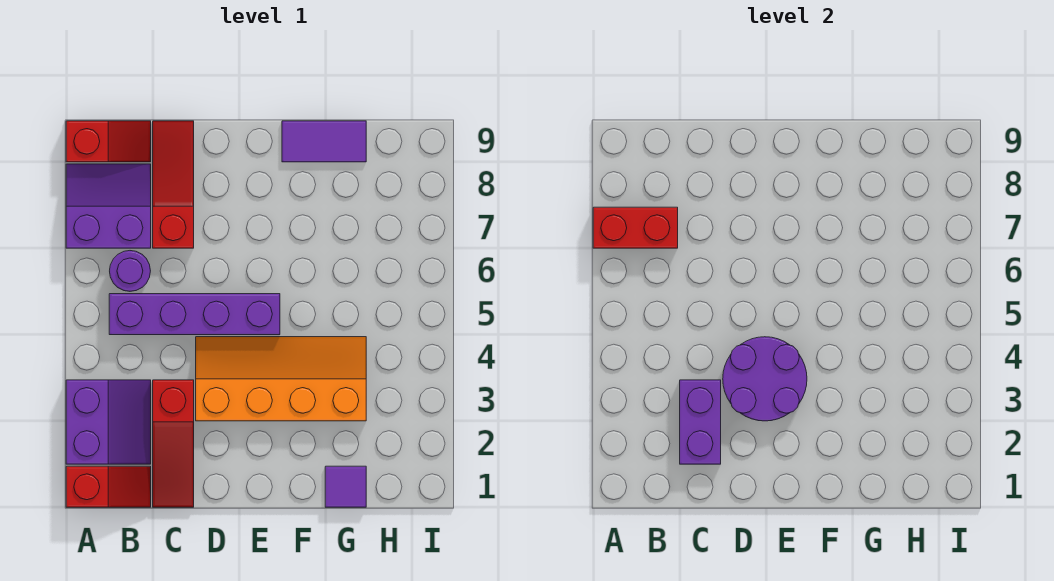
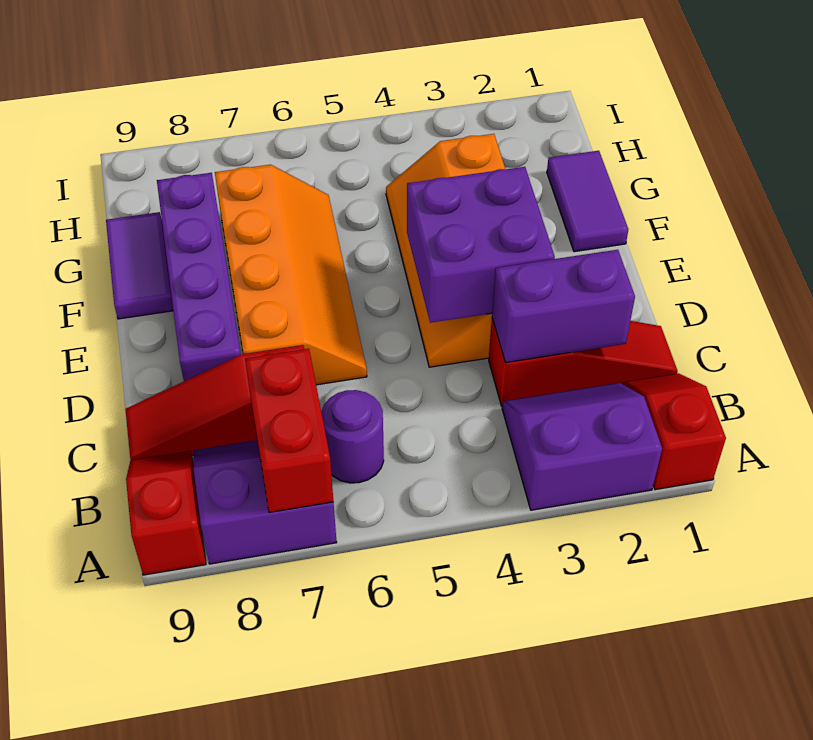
purple slope A7:B8 level 1 top 7 -> purple slope A7:B8 level 1 top A
purple brick B5:E5 level 1 -> purple brick D8:G8 level 1
purple round brick D3:E4 level 2 -> purple brick D3:E4 level 2
none -> orange slope D6:G7 level 1 top 7
purple tile G1 level 1 -> purple tile F1:G1 level 1

